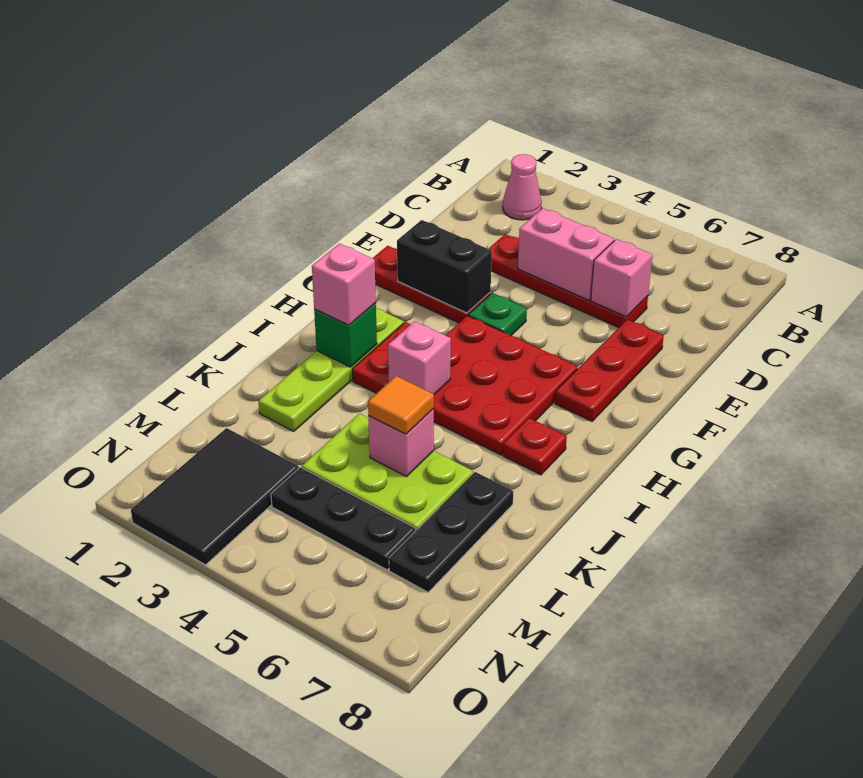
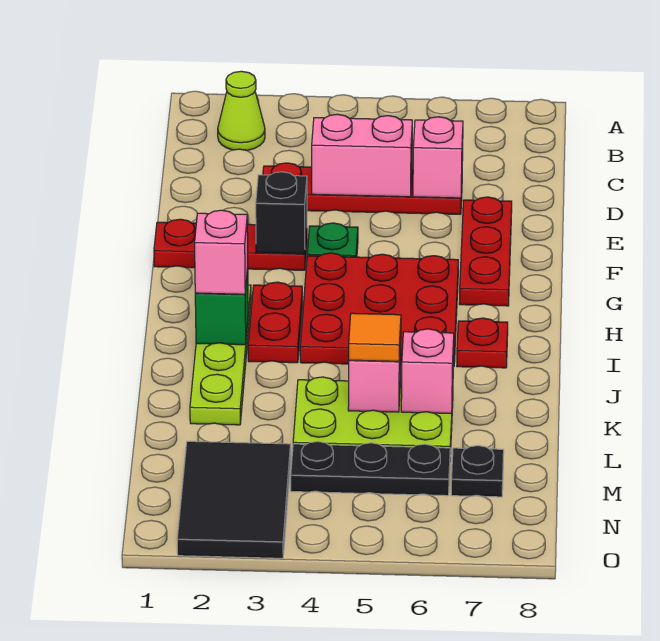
pink cone B2 level 1 -> lime cone B2 level 1
black brick F2:F3 level 2 -> black brick F3 level 2
pink brick I4 level 2 -> pink brick K6 level 2
black plate K7:M7 level 1 -> black plate M7 level 1

